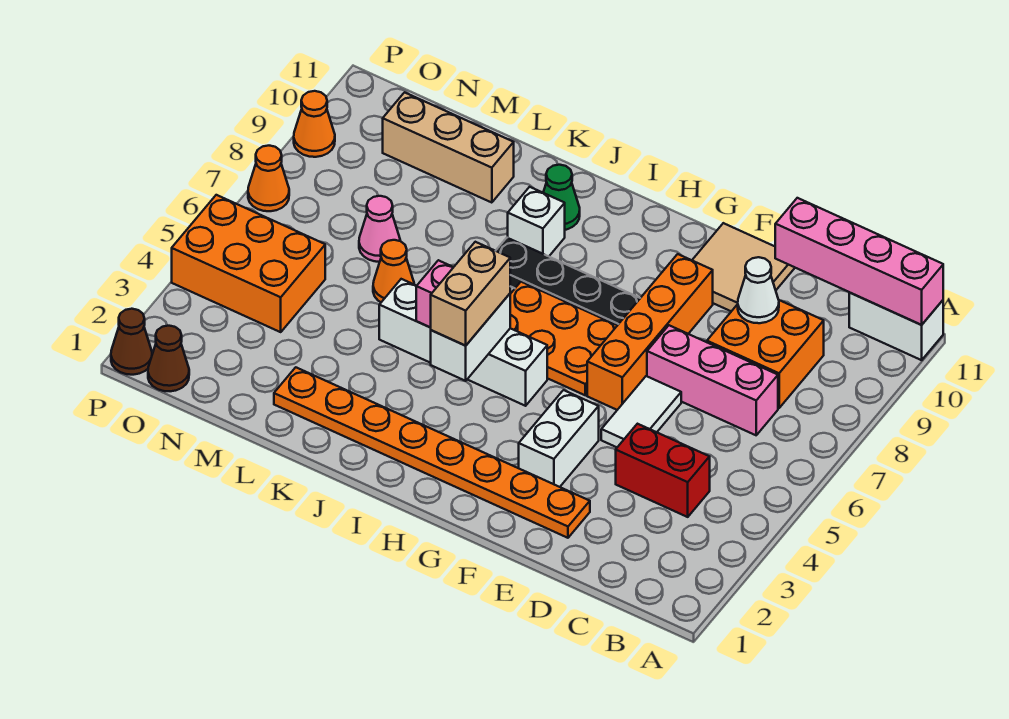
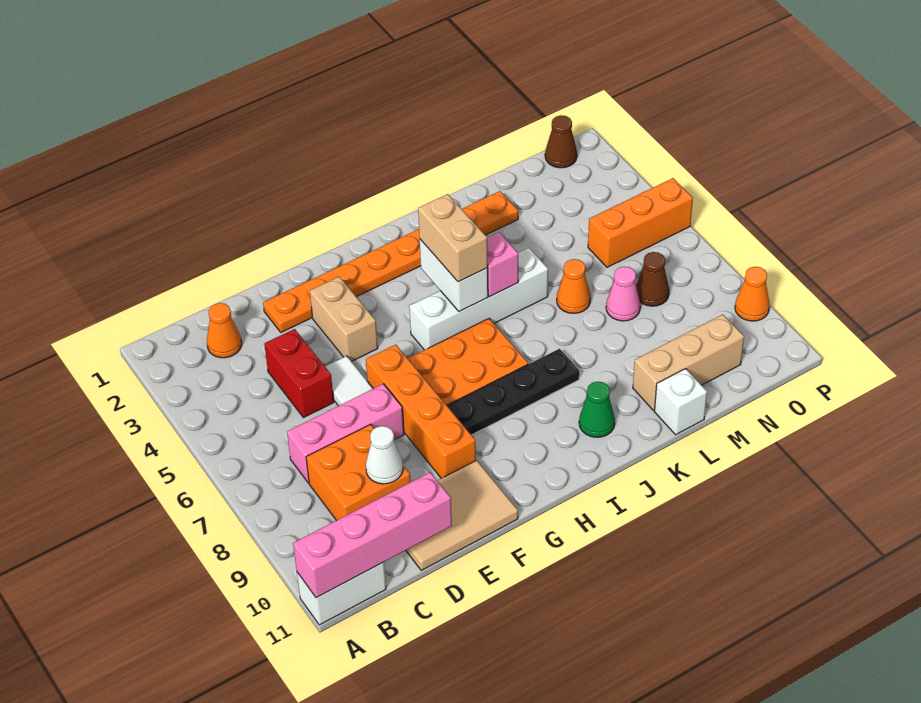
red brick C4:D4 level 1 -> red brick D4:D5 level 1
tan tile E10:F11 level 1 -> tan tile D10:F11 level 1
white brick F3:F4 level 1 -> tan brick F3:F4 level 1
white brick J9 level 1 -> white brick L11 level 1
orange brick N4:P5 level 1 -> orange brick N5:P5 level 1
brown cone P1 level 1 -> brown cone N7 level 1
orange cone P7 level 1 -> orange cone C2 level 1

